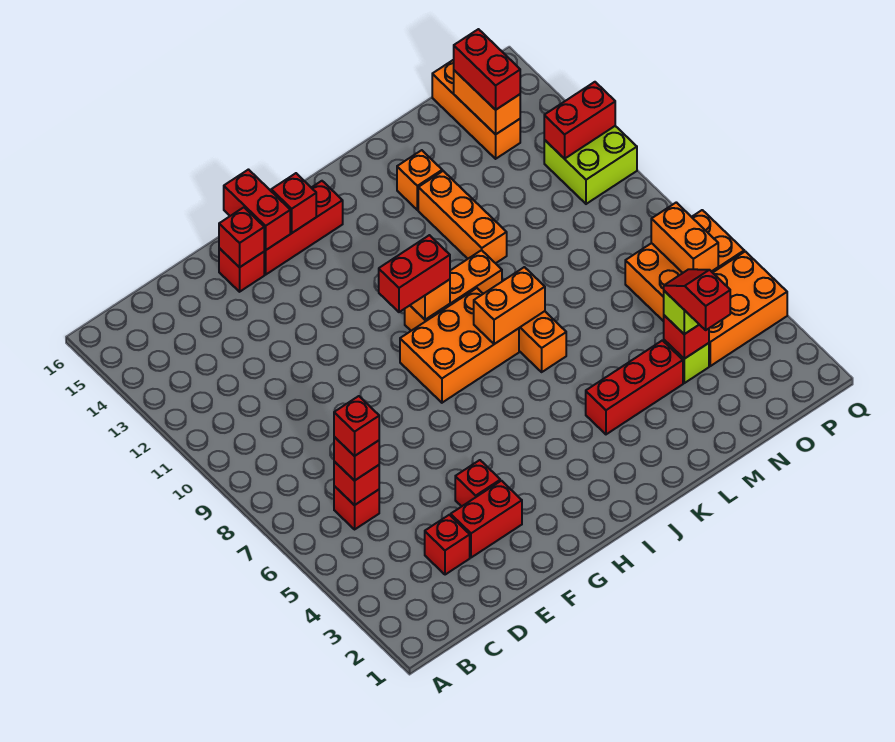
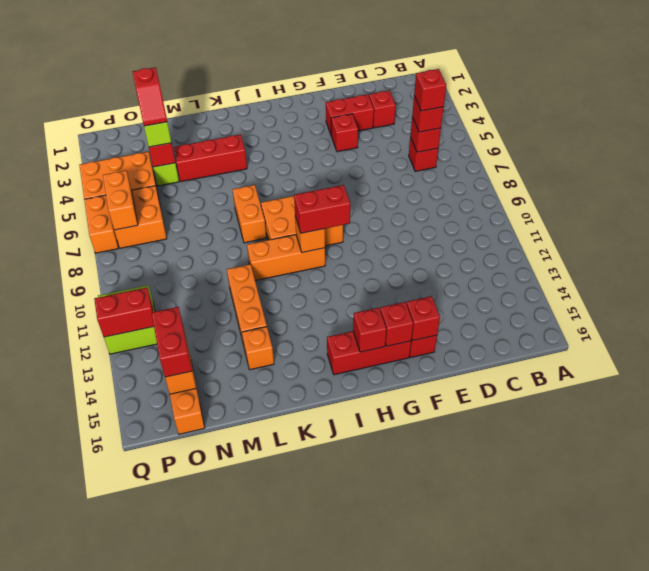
red brick G15:G16 level 2 -> red brick G15 level 2
orange brick J8:K8 level 2 -> none

